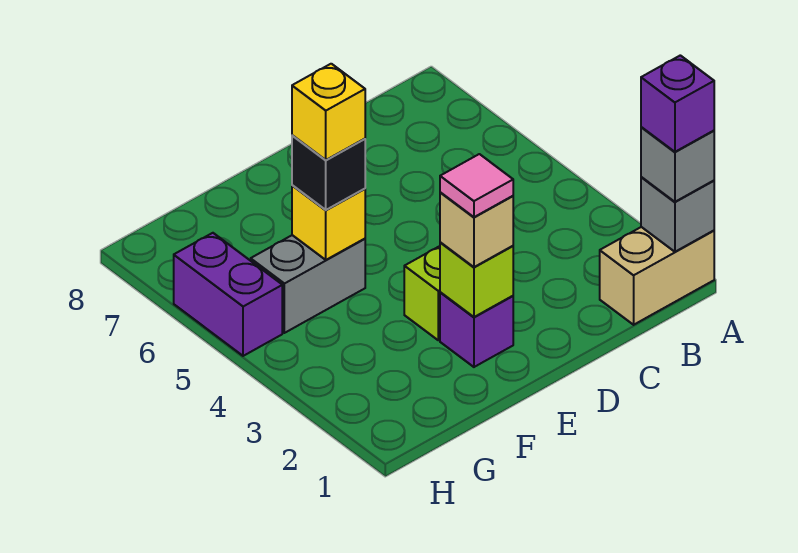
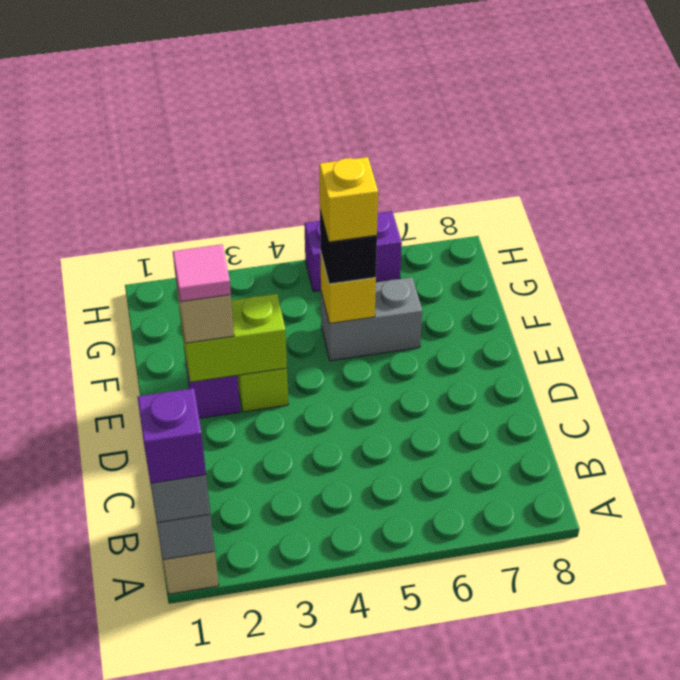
lime brick E2 level 2 -> lime brick E2:E3 level 2
grey brick F5:G5 level 1 -> grey brick F5:F6 level 1

